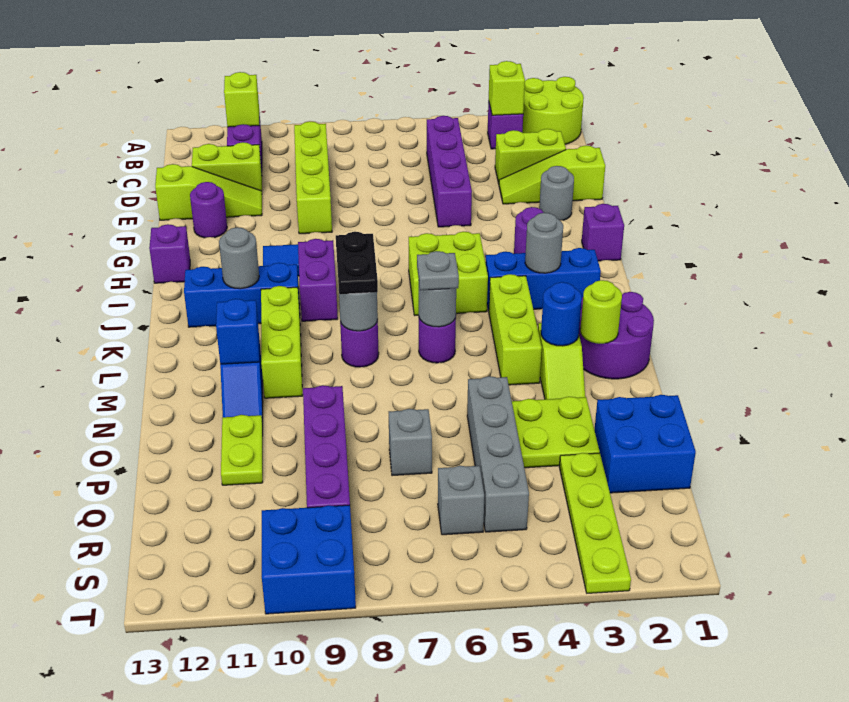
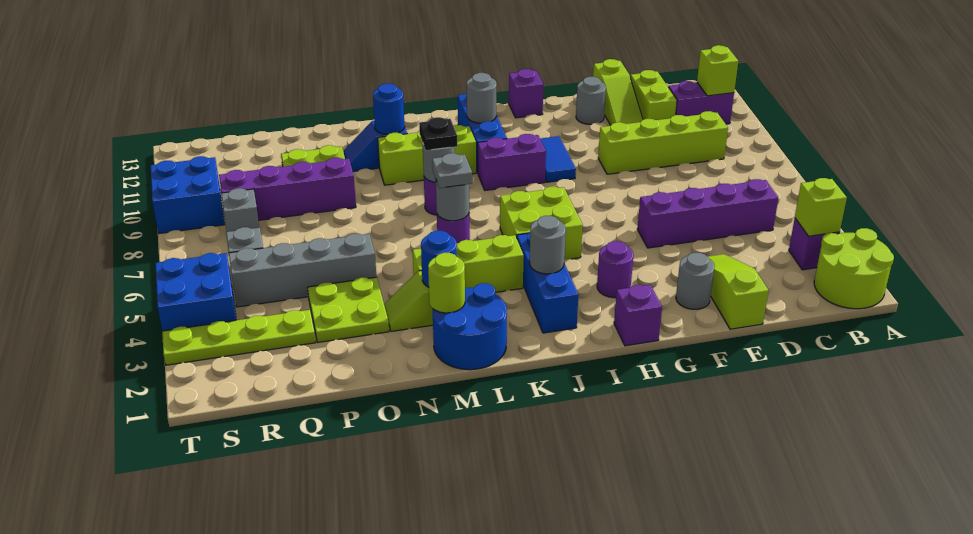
lime brick D2:D3 level 1 -> none
purple round brick F12 level 1 -> grey round brick F12 level 1
black plate K8:L8 level 3 -> black plate L8 level 3
purple round brick L1:M2 level 1 -> blue round brick L1:M2 level 1
blue brick M11 level 2 -> blue round brick M11 level 2
blue brick P1:Q2 level 1 -> blue brick S4:T5 level 1
grey brick P7 level 1 -> grey brick R8 level 1

